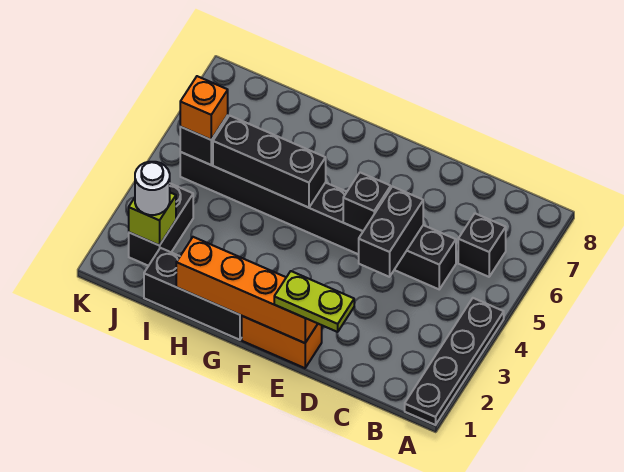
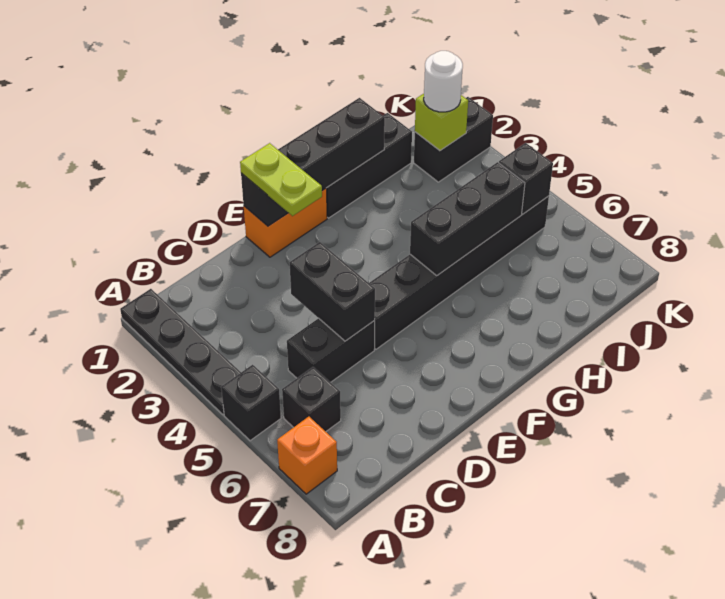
lime plate D1:E1 level 3 -> lime plate E1:E2 level 3
orange brick E1:H1 level 2 -> black brick E1:H1 level 2
black brick E5 level 2 -> black brick A5 level 1
black brick J2:J3 level 1 -> black brick J2:K2 level 1
orange brick J5 level 3 -> orange brick A7 level 1

